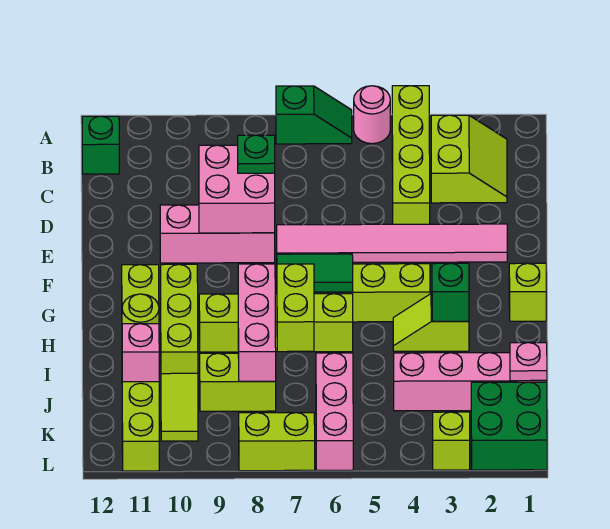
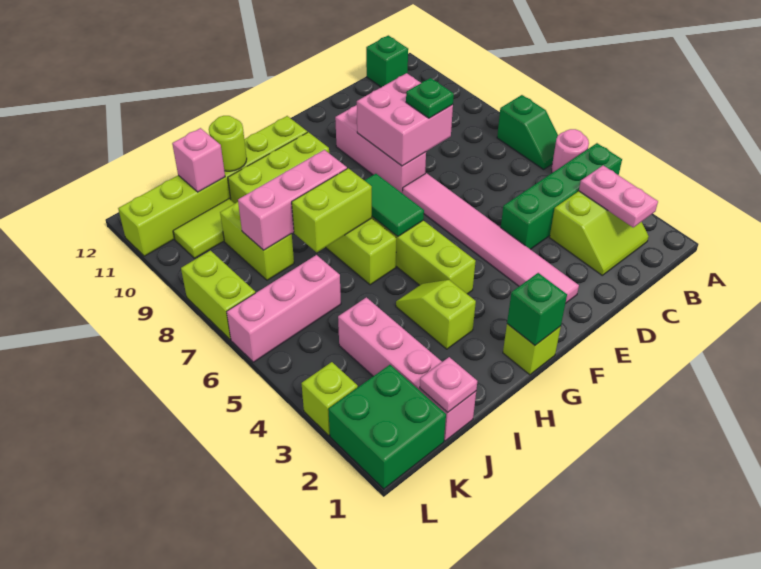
lime brick A4:D4 level 1 -> green brick A4:D4 level 1
none -> pink plate B2:B3 level 2
green brick H3 level 2 -> green brick G1 level 2

